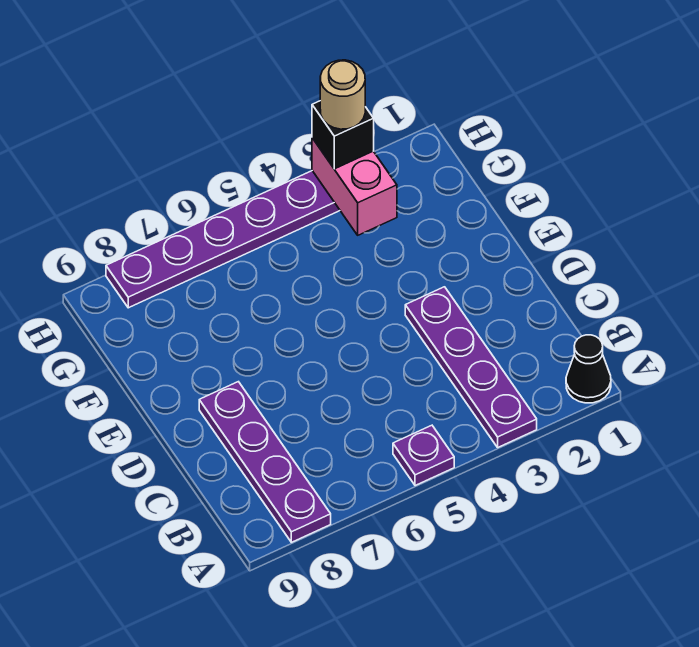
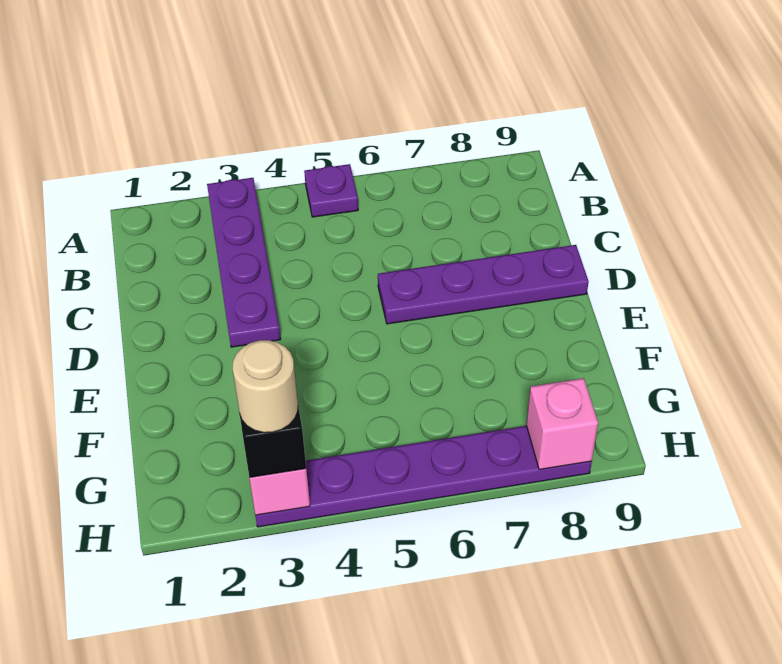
black cone A1 level 1 -> none
purple plate A8:D8 level 1 -> purple plate D6:D9 level 1
none -> pink brick H8 level 2

